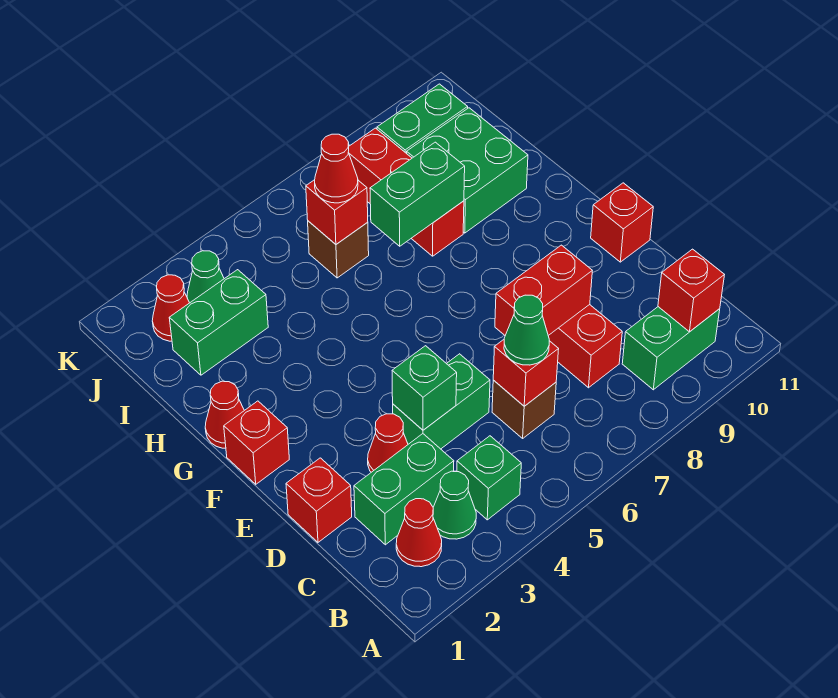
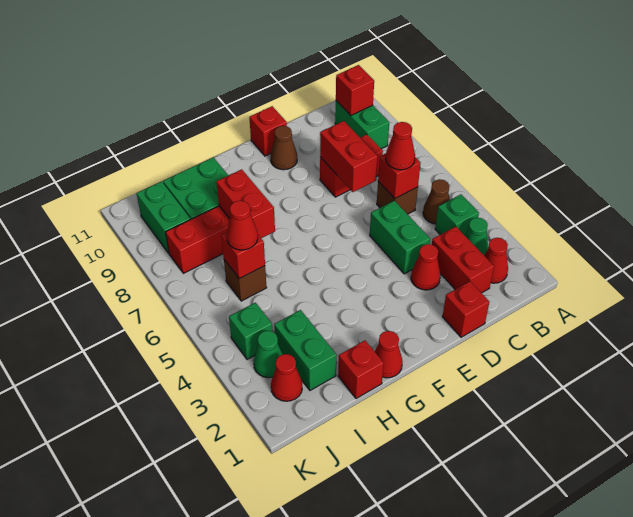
none -> brown cone B5 level 1
green brick C2:C3 level 1 -> red brick C2:C3 level 1
green cone C6 level 3 -> red cone C6 level 3
green brick D4 level 2 -> green brick J4 level 1
none -> brown cone E10 level 1
red brick F1 level 1 -> red brick H1 level 1
green brick H7:H8 level 2 -> red brick H7:H8 level 2

